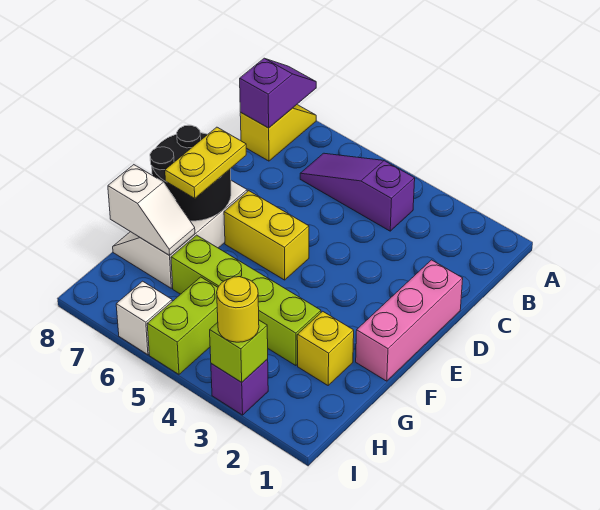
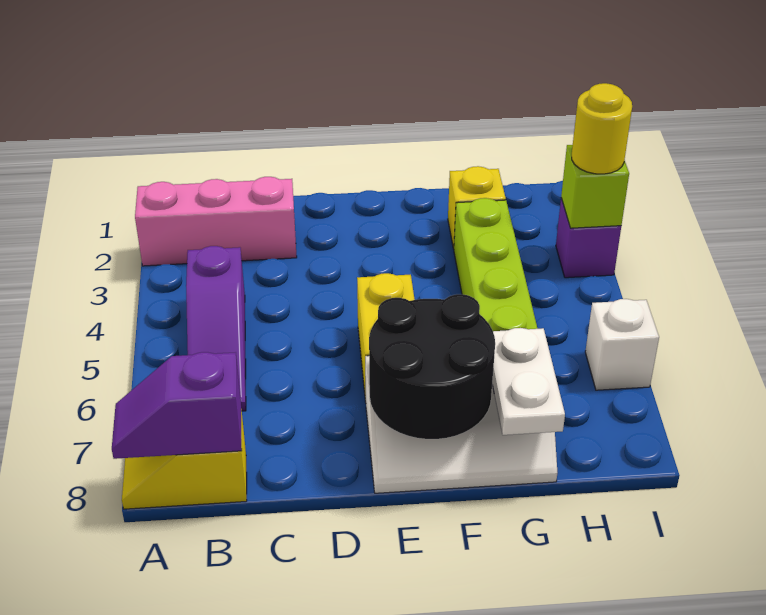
pink brick D1:F1 level 1 -> pink brick A2:C2 level 1
yellow plate E7:F7 level 3 -> none
white slope G7:G8 level 2 top 8 -> white plate G7:G8 level 2
lime brick H5:I5 level 1 -> none

